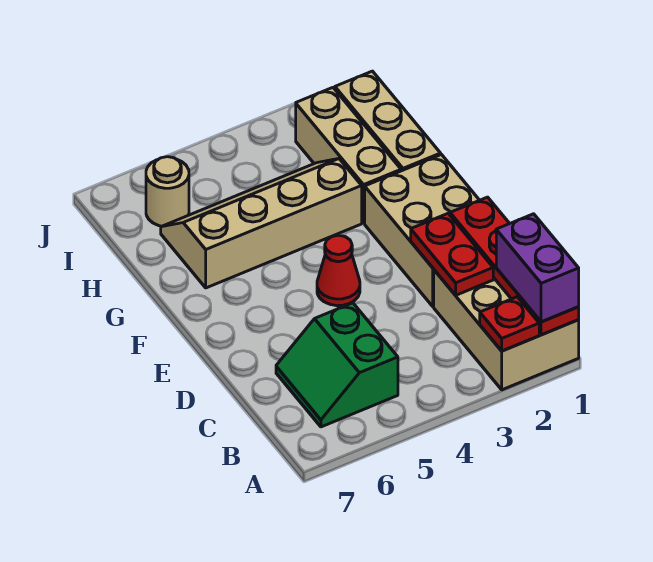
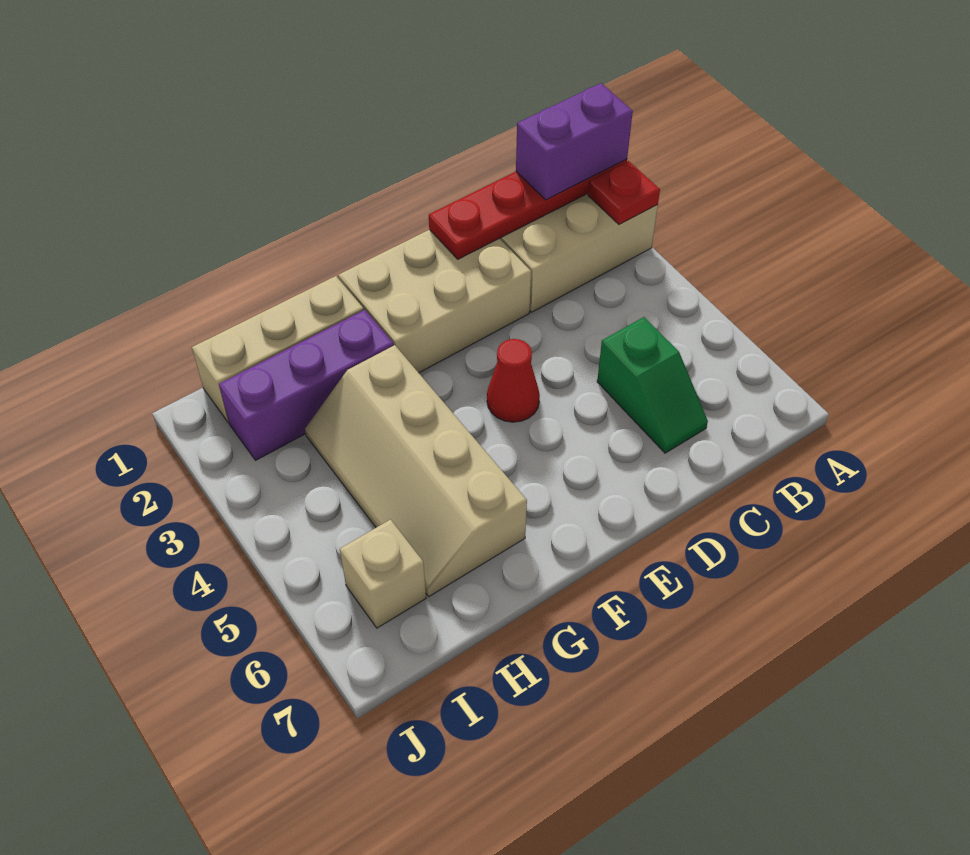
green slope B5:C6 level 1 top 5 -> green slope C5:C6 level 1 top 5
red plate C2:D2 level 2 -> none
tan brick G2:I2 level 1 -> purple brick G2:I2 level 1
tan round brick I6 level 1 -> tan brick I6 level 1

